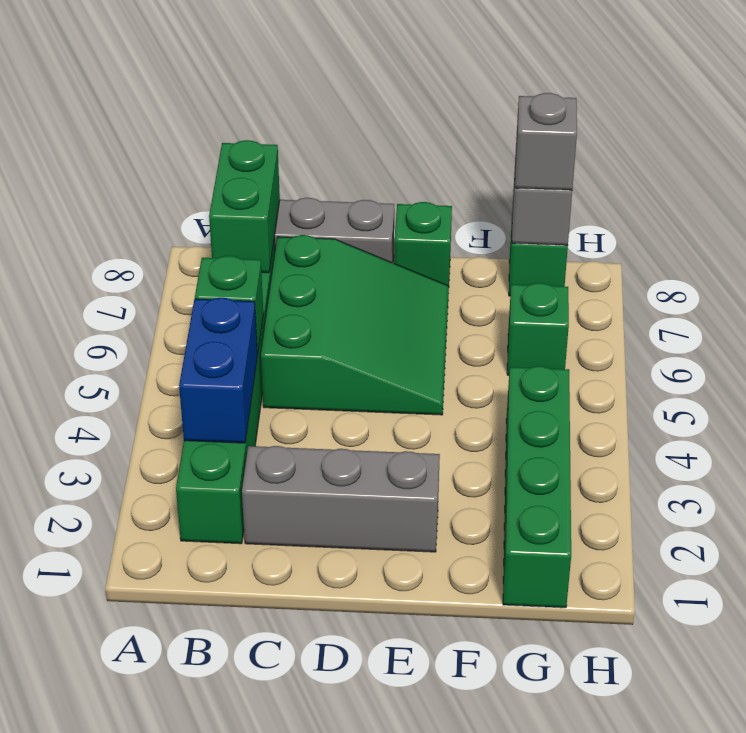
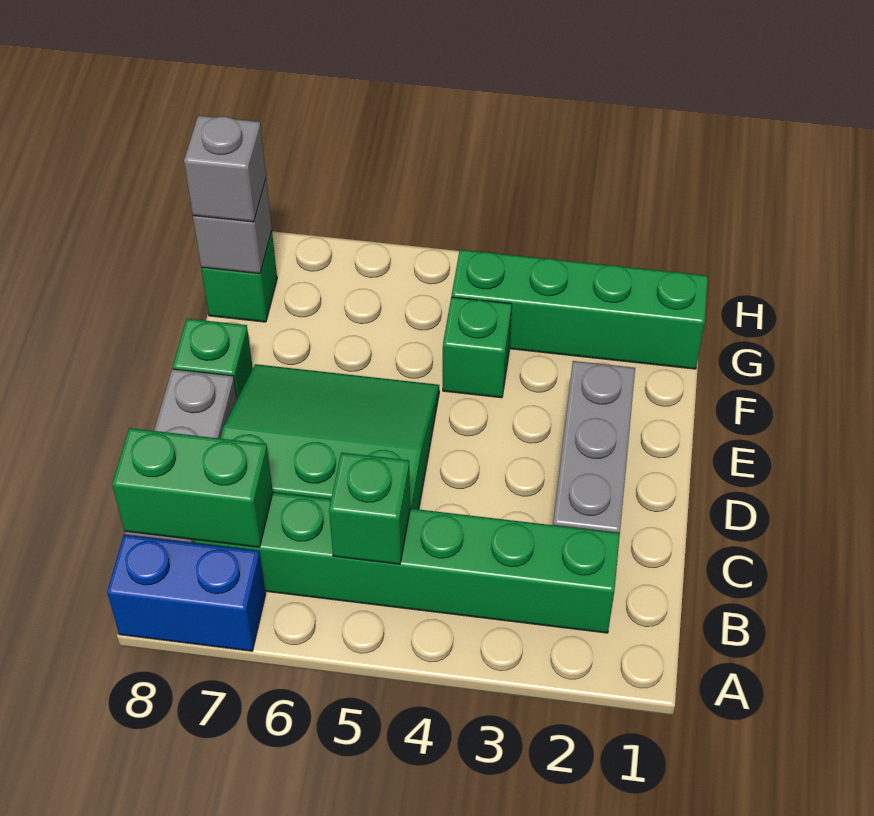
blue brick B3:B4 level 2 -> blue brick A7:A8 level 1
green brick G6 level 1 -> green brick F4 level 1

